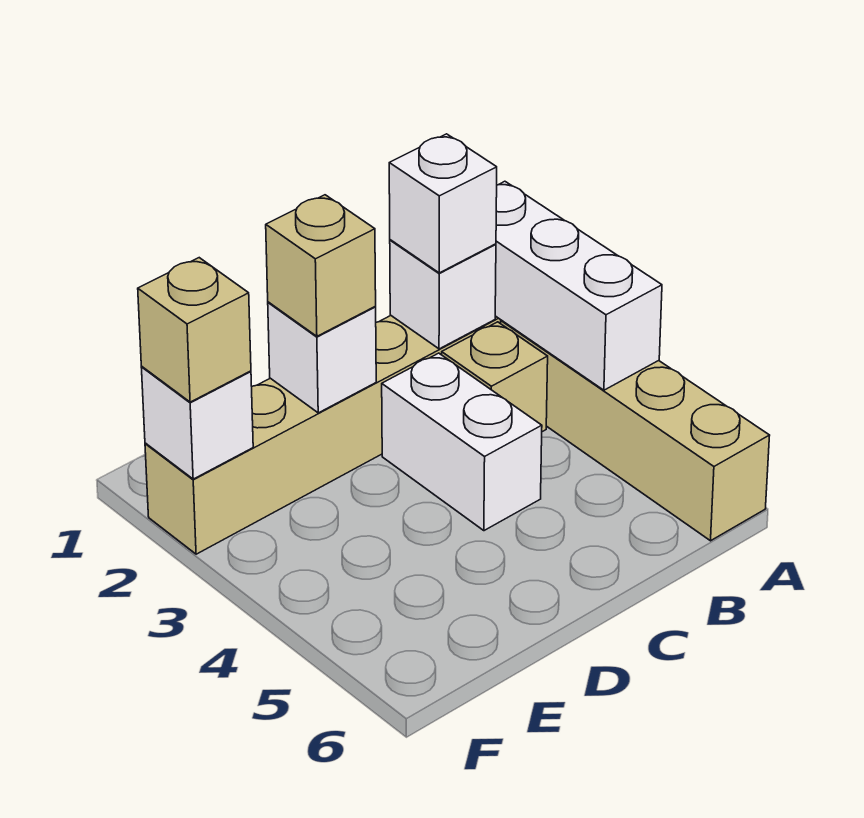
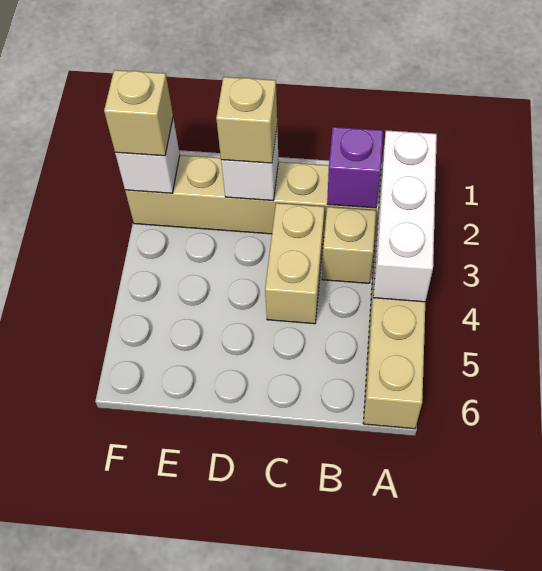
white brick B2 level 2 -> purple brick B2 level 2
white brick B2 level 3 -> none
white brick C3:C4 level 1 -> tan brick C3:C4 level 1

